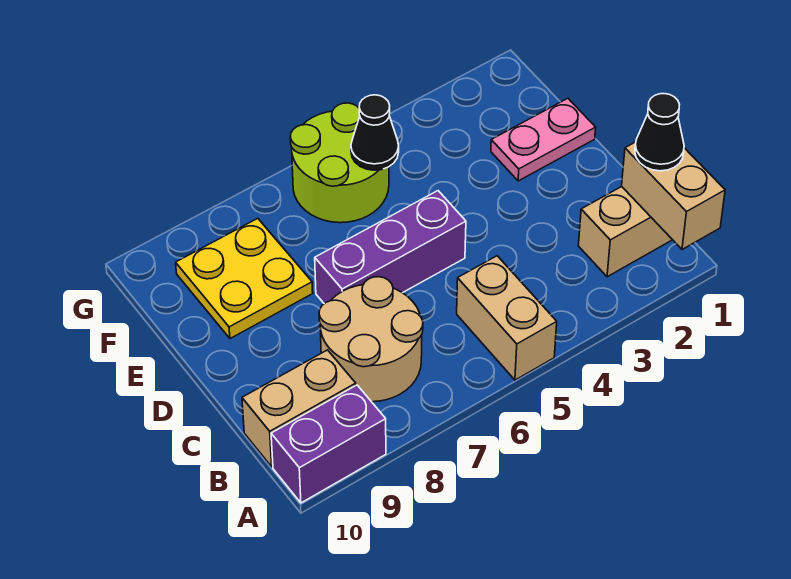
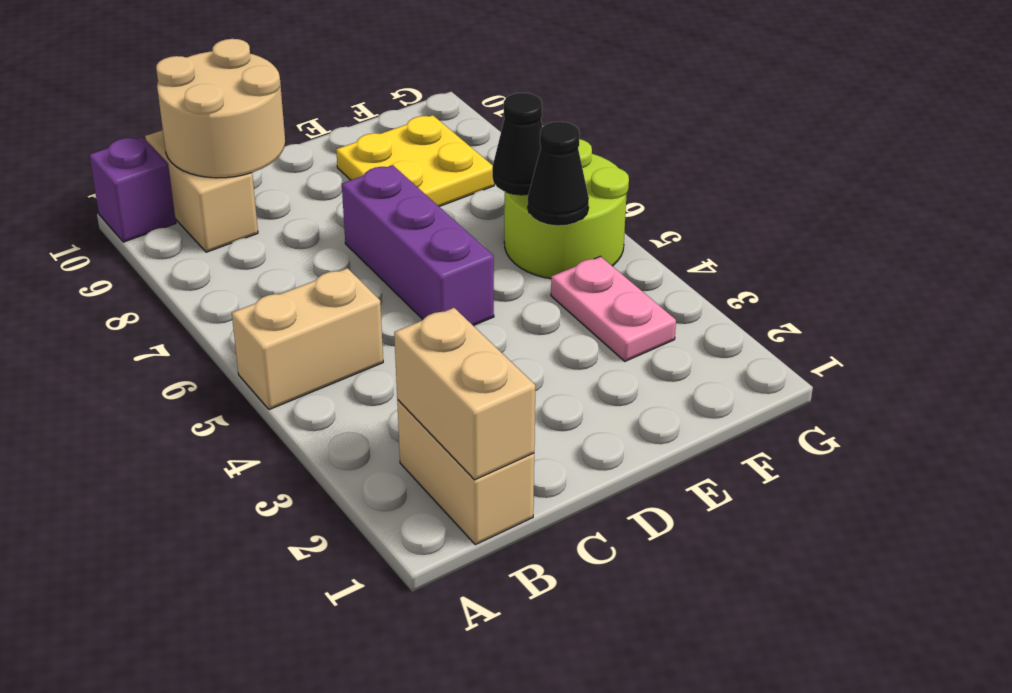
tan brick A1:B1 level 2 -> tan brick B1:B2 level 2
purple brick A9:A10 level 1 -> purple brick A10 level 1
black cone B1 level 3 -> black cone F6 level 2
tan round brick B7:C8 level 1 -> tan round brick B9:C10 level 2
pink plate E1:E2 level 1 -> pink plate F3:F4 level 1

